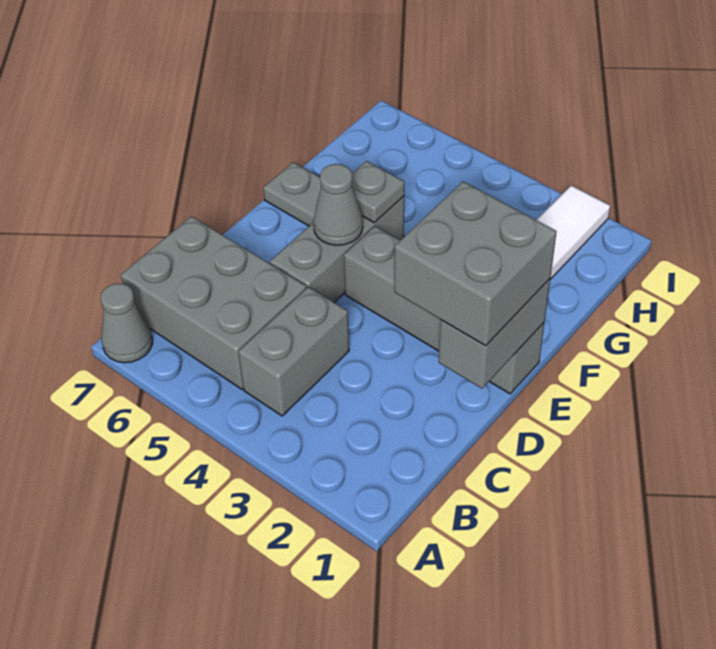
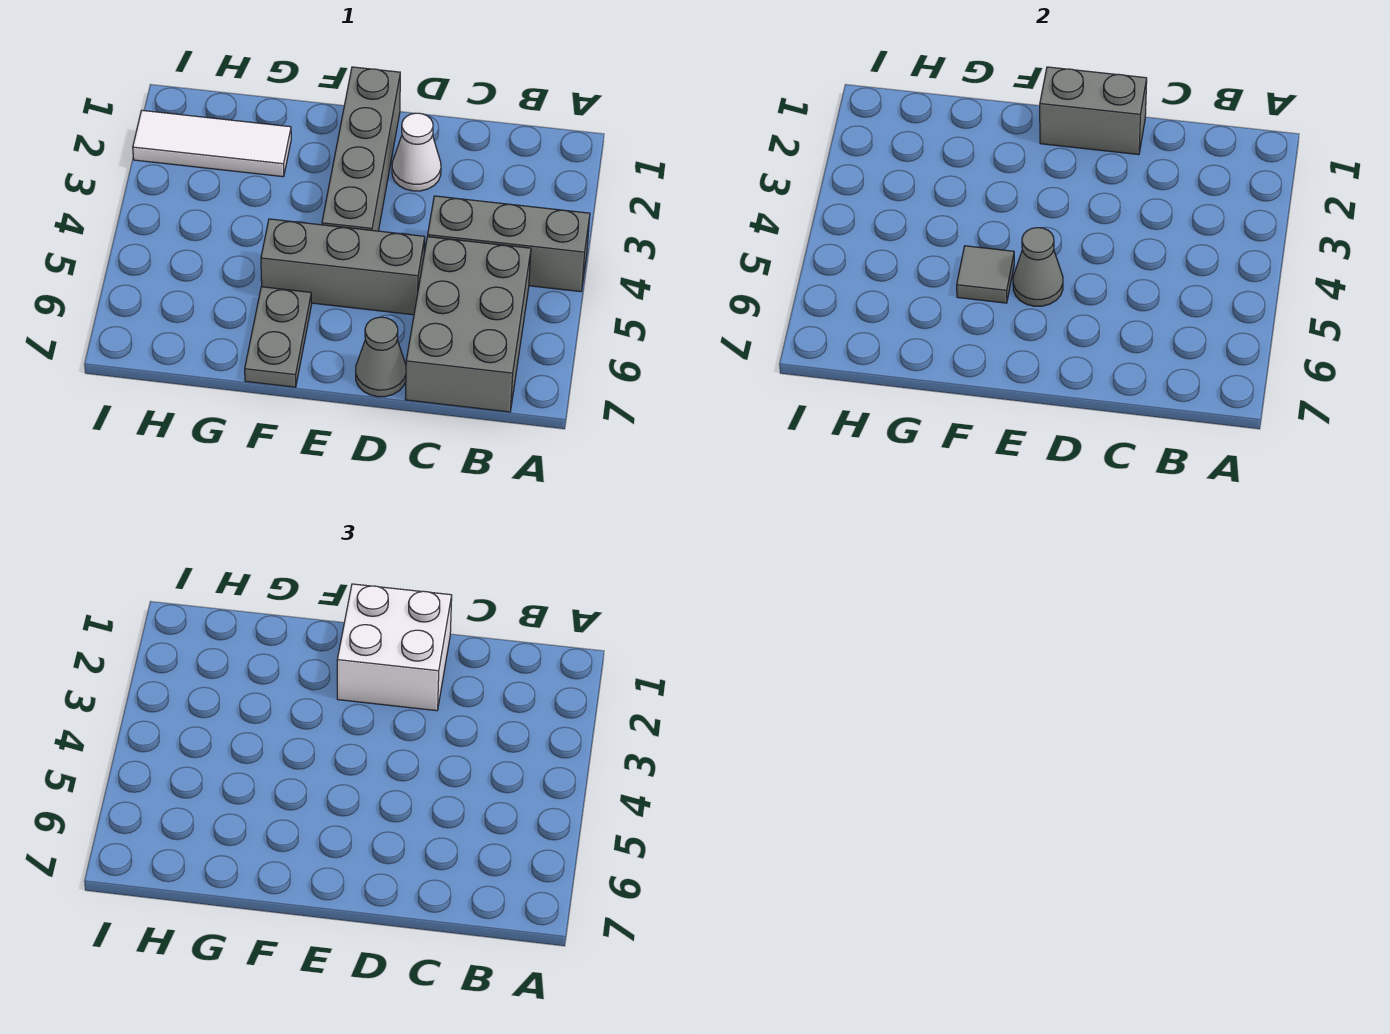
grey cone A7 level 1 -> grey cone D7 level 1
grey brick B4:C4 level 1 -> grey brick A4:C4 level 1
grey brick D1:E2 level 3 -> white brick D1:E2 level 3
none -> white cone D2 level 1
grey plate F5 level 2 -> grey tile F5 level 2

